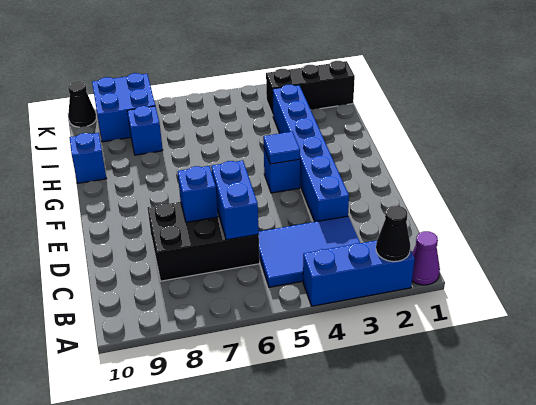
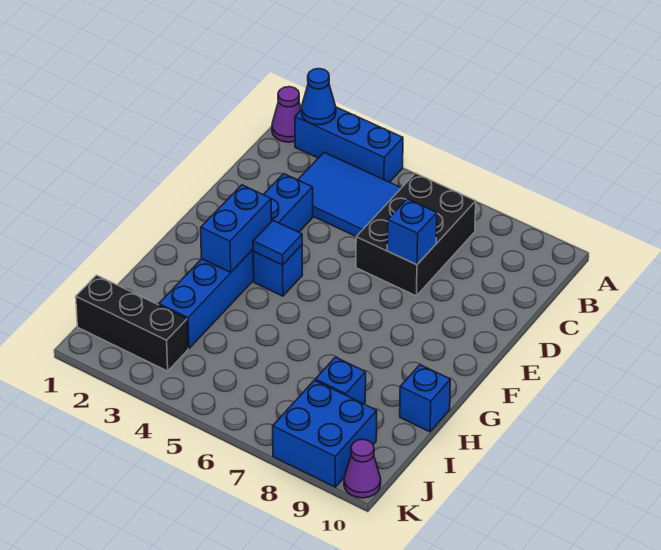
black cone A2 level 2 -> blue cone A2 level 2
black brick C6:D8 level 1 -> black brick B6:D7 level 1
blue brick C6:D6 level 2 -> blue brick F3:G3 level 2
black cone K10 level 1 -> purple cone K10 level 1

